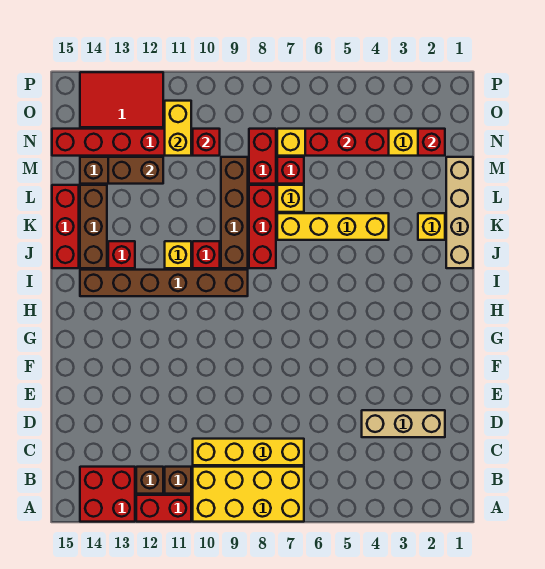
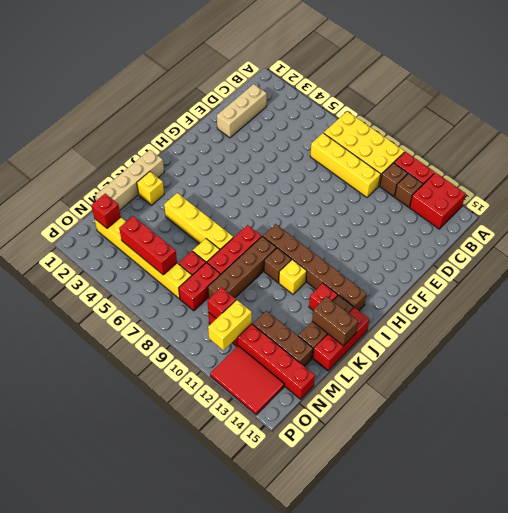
tan brick D2:D4 level 1 -> tan brick C2:E2 level 1
red brick J10 level 1 -> brown brick J10 level 1
brown brick M12:M13 level 2 -> brown brick K14:K15 level 2

